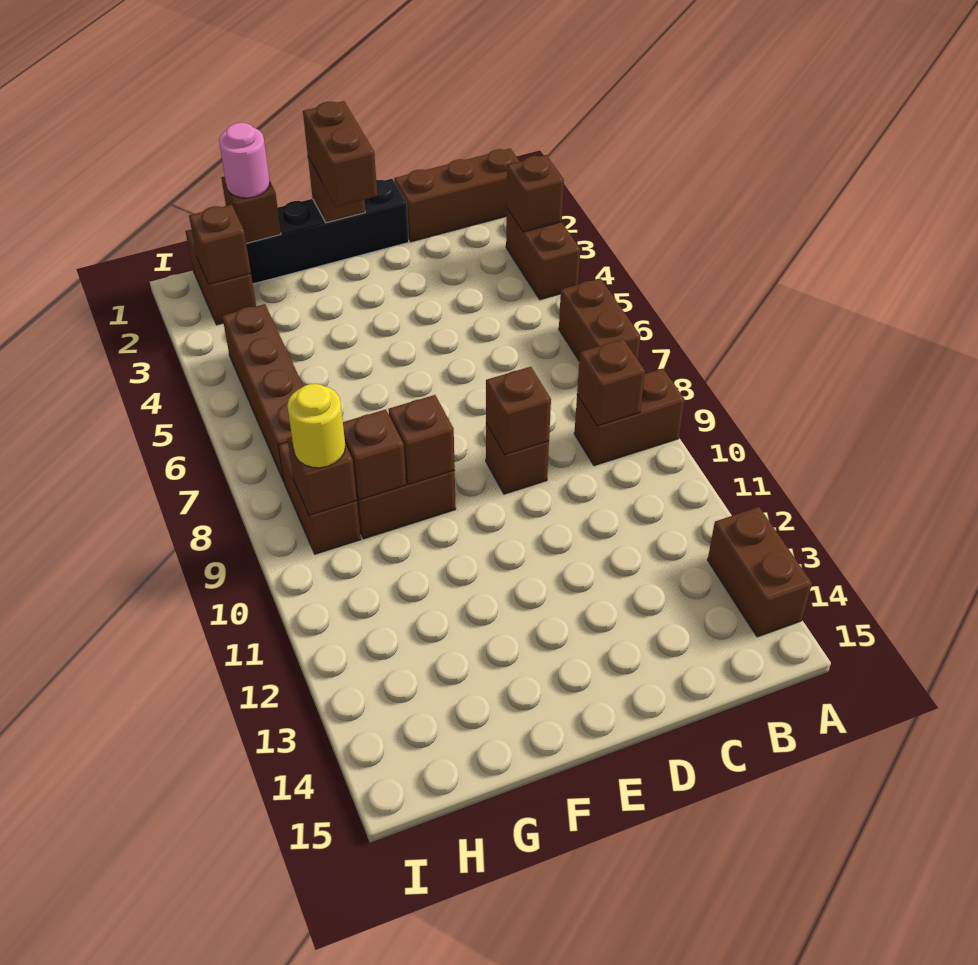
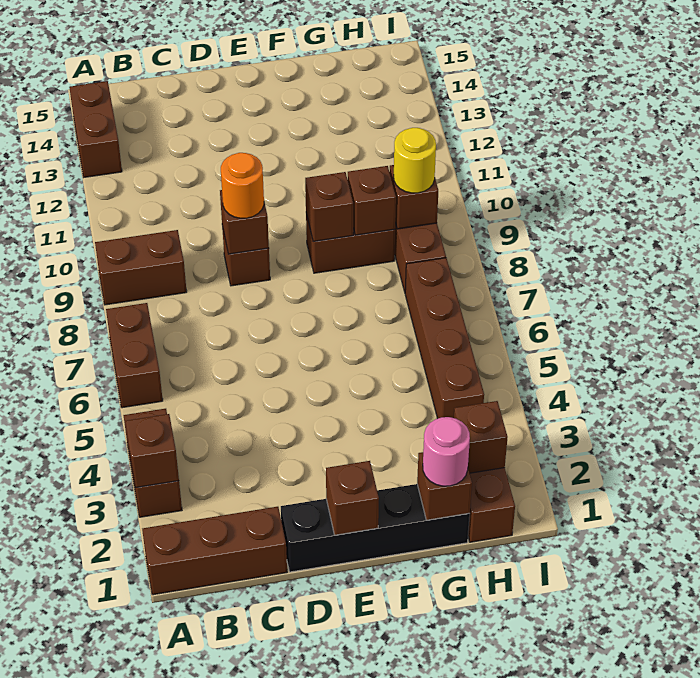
brown brick B9 level 2 -> none
none -> orange round brick D9 level 3
brown brick E1:E2 level 3 -> none

